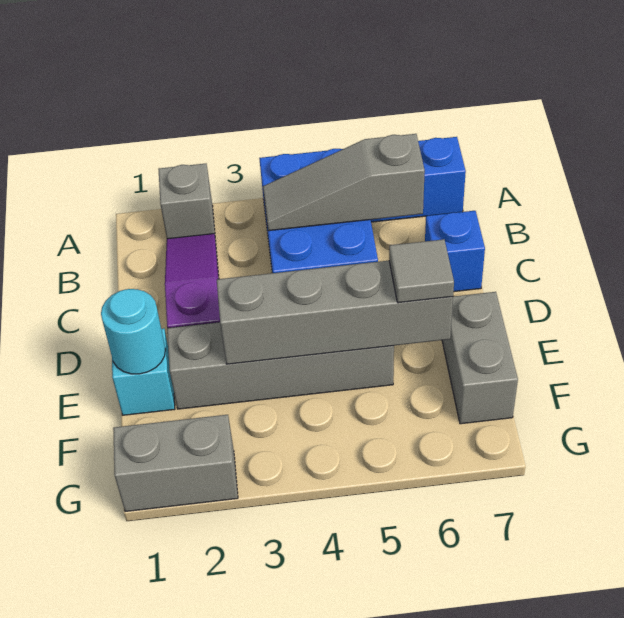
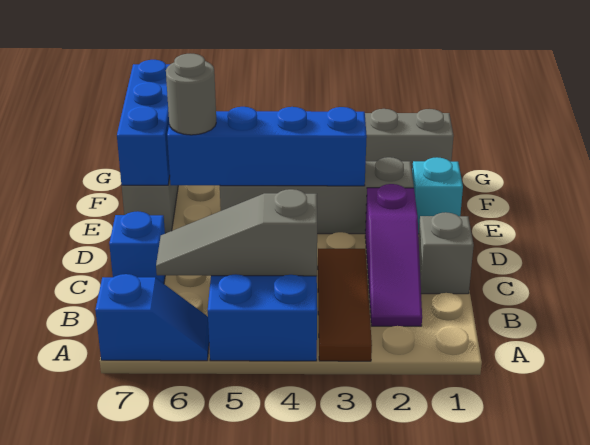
grey brick A2 level 1 -> grey brick C1 level 1
none -> brown tile A3:C3 level 1
grey slope B4:B6 level 2 top 6 -> grey slope B4:B6 level 2 top 4
cyan round brick E1 level 2 -> none
grey brick E3:E6 level 2 -> blue brick E3:E6 level 2
grey tile E6 level 3 -> grey round brick E6 level 3
none -> blue brick E7:G7 level 2

